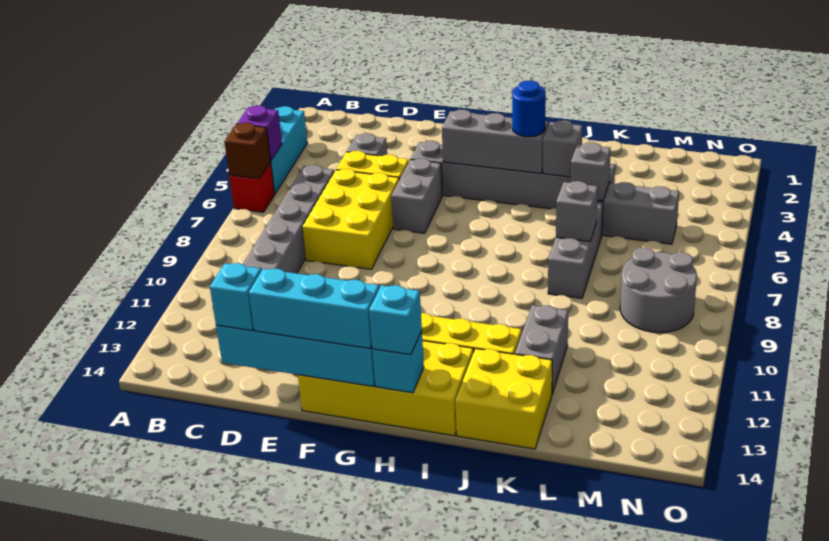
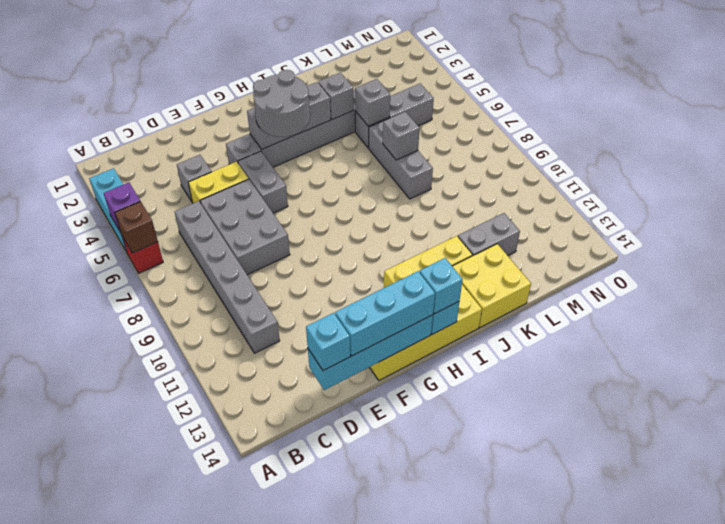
yellow brick D6:E8 level 1 -> grey brick D6:E8 level 1
blue round brick I4 level 3 -> none
grey brick K11:K12 level 1 -> grey brick K12:L12 level 1
grey round brick M8:N9 level 1 -> grey round brick G4:H5 level 3

